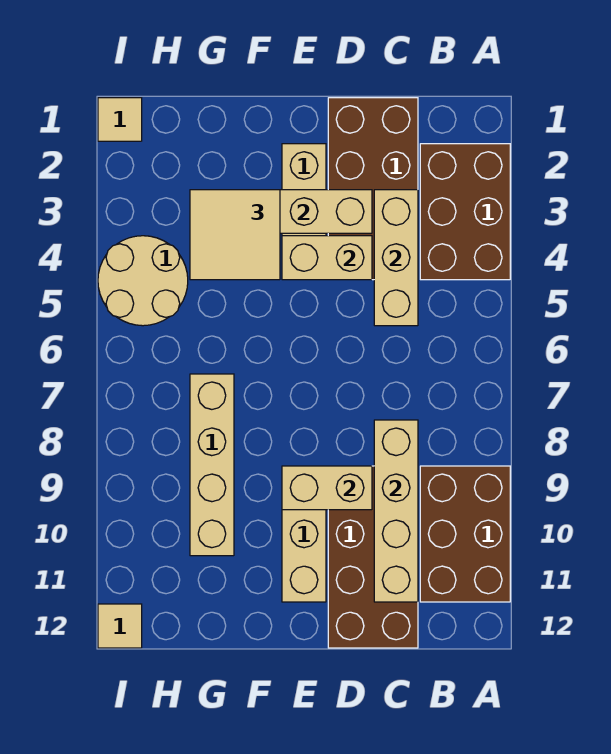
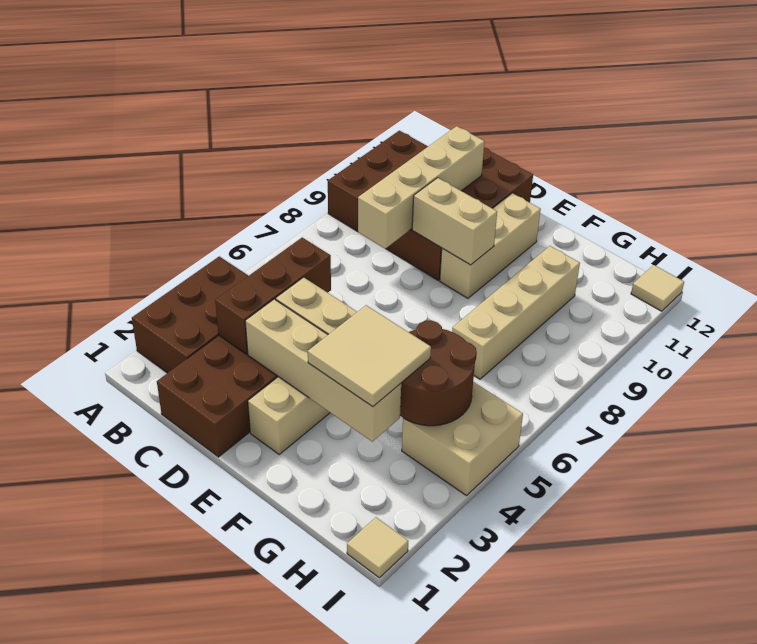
tan brick C3:C5 level 2 -> brown brick C3:C5 level 2
none -> brown round brick G4:H5 level 2
tan round brick H4:I5 level 1 -> tan brick H4:I5 level 1

